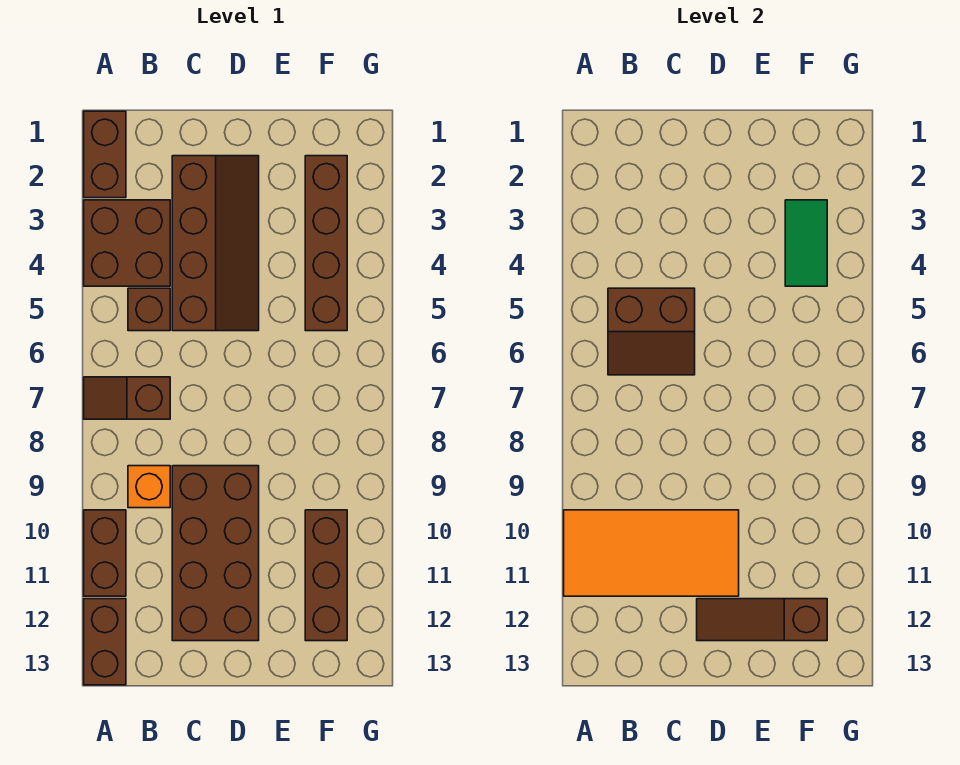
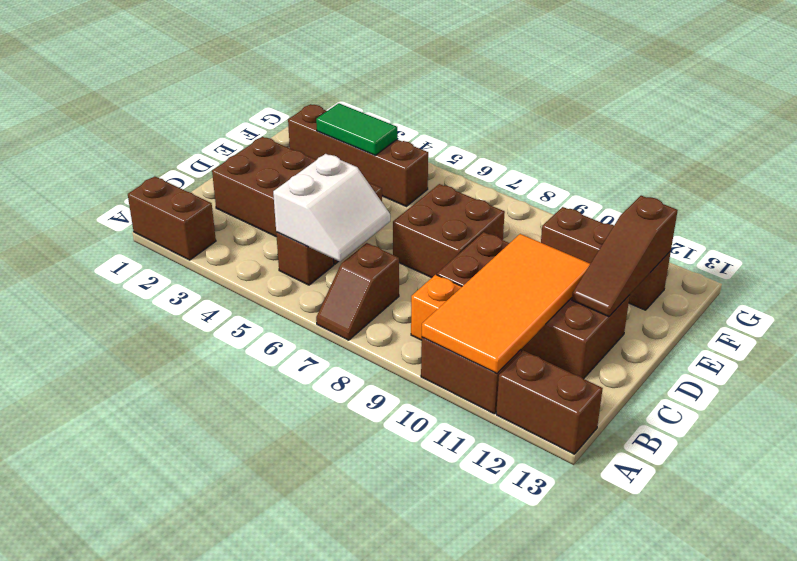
brown brick A3:B4 level 1 -> brown brick D7:E8 level 1
brown slope B5:C6 level 2 top 5 -> white slope B5:C6 level 2 top 5
brown slope C2:D5 level 1 top C -> brown brick C2:D5 level 1

